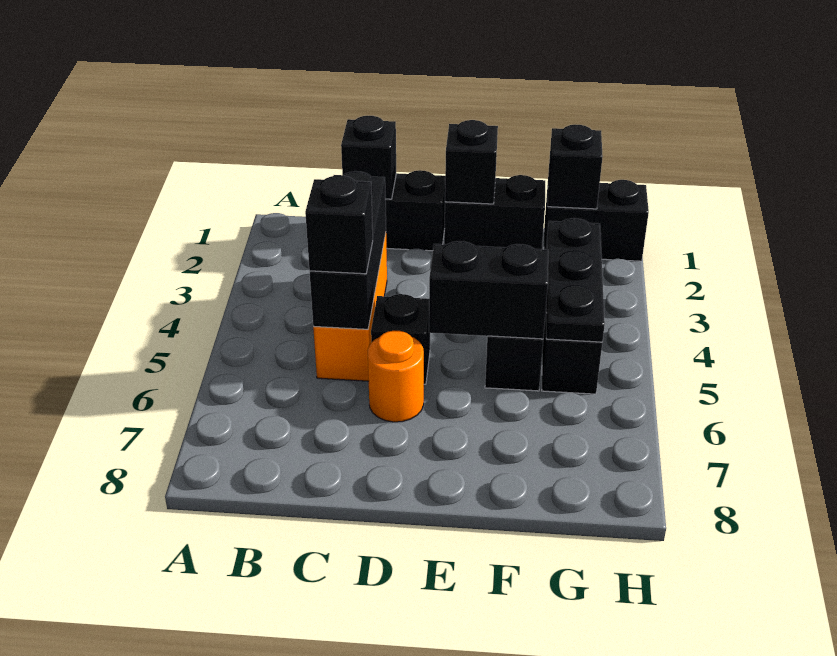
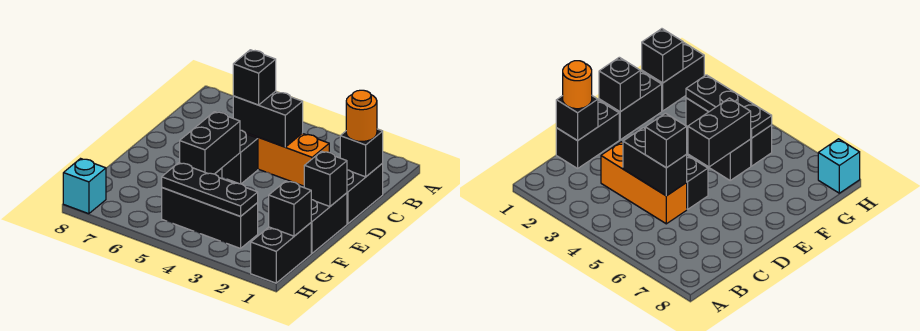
black brick C3:C5 level 2 -> black brick C4:C5 level 2
orange round brick D6 level 1 -> orange round brick C1 level 3
none -> cyan brick H8 level 1

